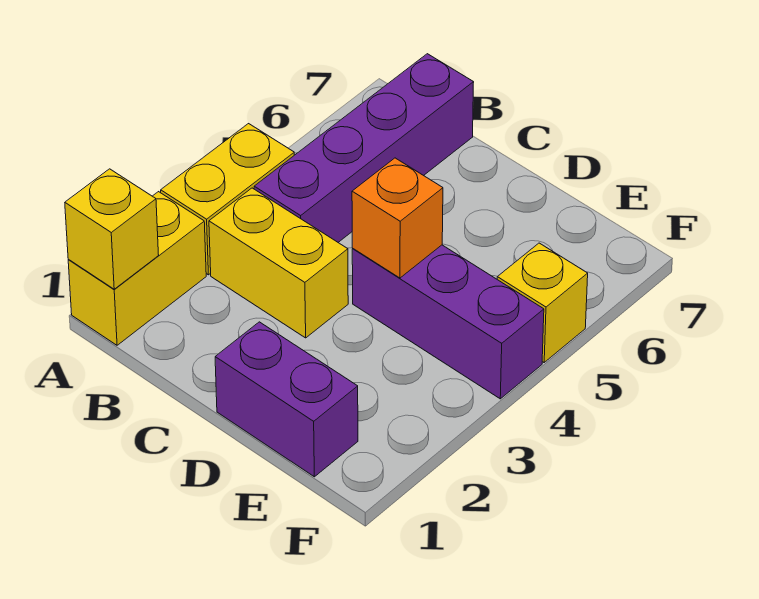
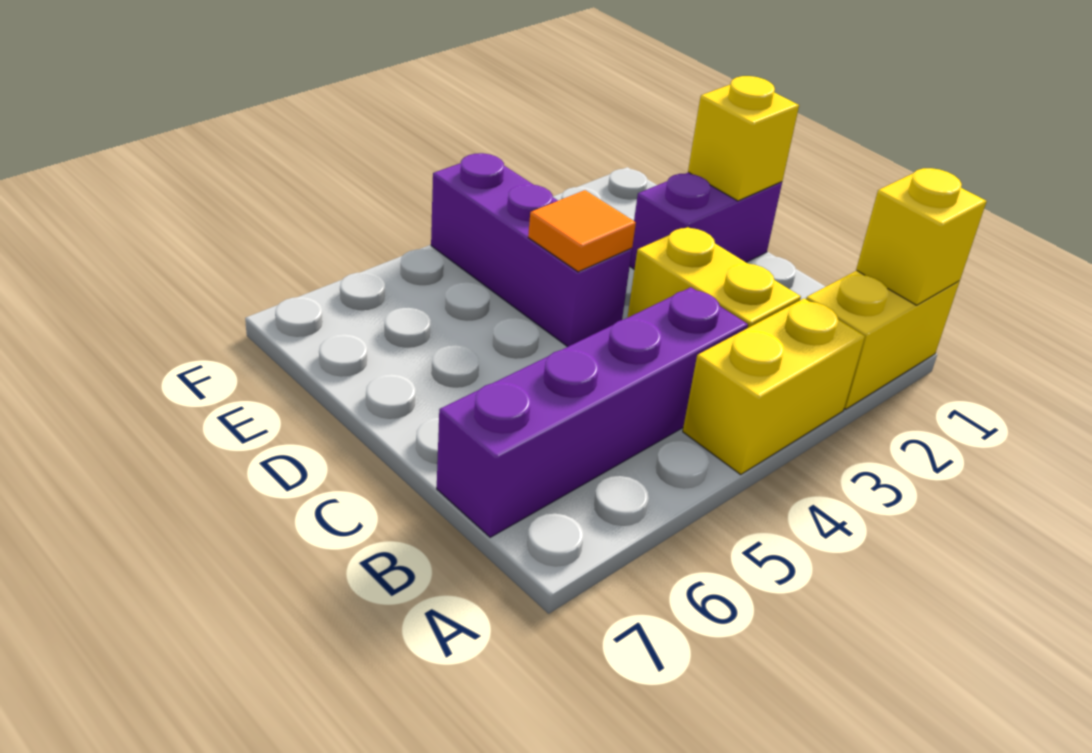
purple brick D1:E1 level 1 -> purple brick D1:D2 level 1
orange brick D4 level 2 -> orange tile D4 level 2
yellow brick F5 level 1 -> yellow brick D1 level 2

